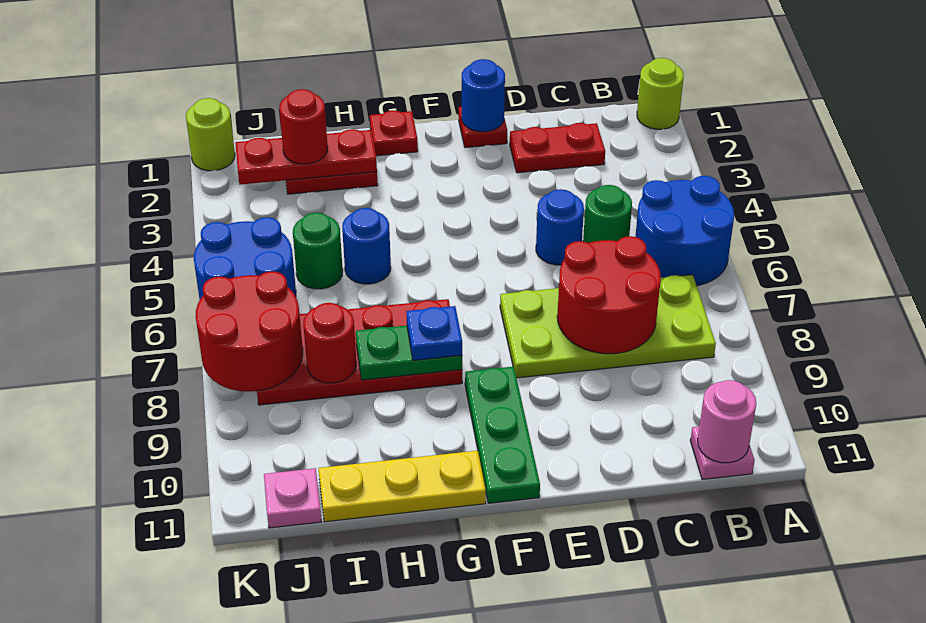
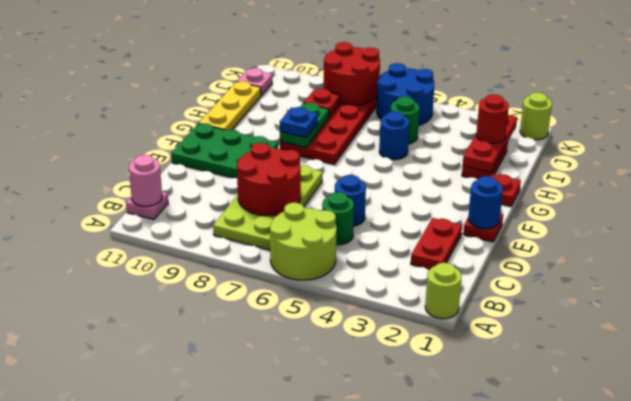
blue round brick A5:B6 level 1 -> lime round brick A5:B6 level 1
green plate F9:F11 level 1 -> green plate E9:F11 level 1
red round brick I8 level 2 -> red plate I8 level 2

